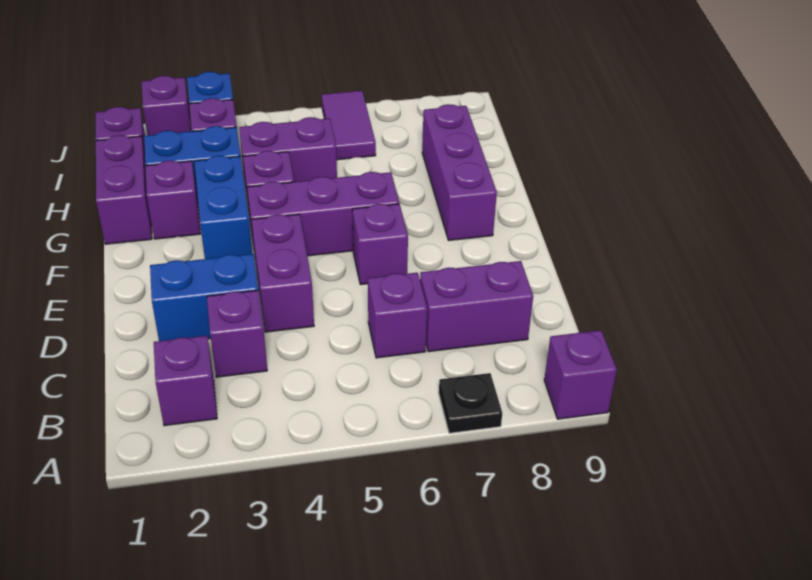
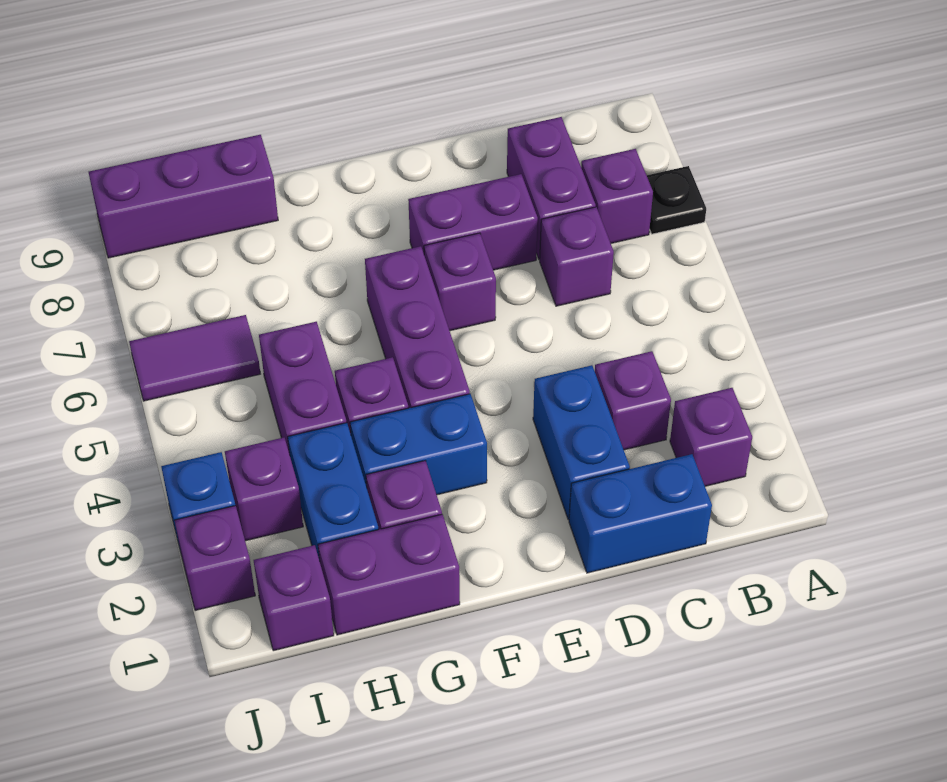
purple brick A9 level 1 -> purple brick B7 level 1
none -> blue brick C1:D1 level 1
purple brick D4:E4 level 1 -> purple brick D7:E7 level 1
purple brick F8:H8 level 1 -> purple brick H9:J9 level 1

